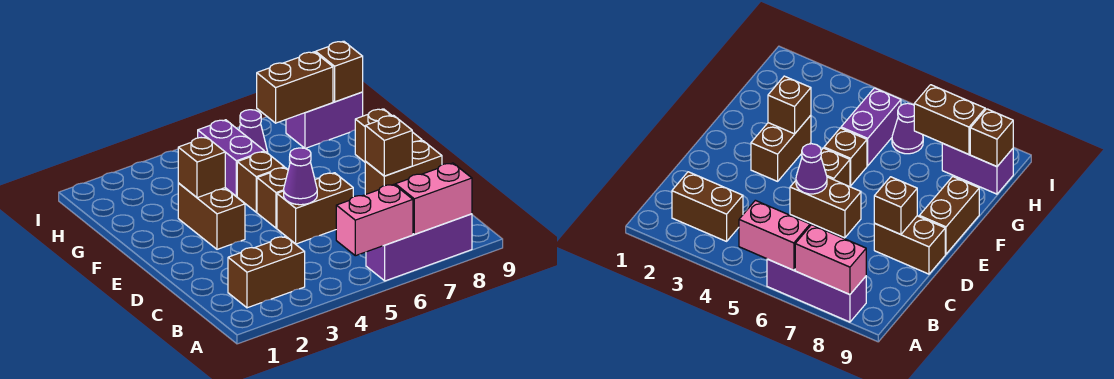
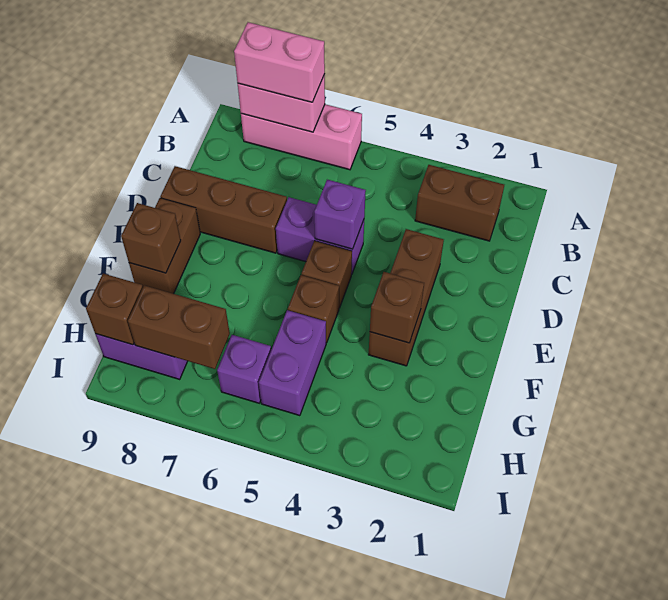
pink brick A5:A6 level 2 -> pink brick A7:A8 level 3
purple brick A6:A8 level 1 -> pink brick A6:A8 level 1
brown brick D5:D6 level 1 -> purple brick D5:D6 level 1
purple cone D5 level 2 -> purple brick D5 level 2
brown brick D8:D9 level 1 -> brown brick D7:D9 level 1
brown brick D8 level 2 -> brown brick F9 level 2
brown brick E3:F3 level 1 -> brown brick D3:F3 level 1
purple cone H6 level 1 -> purple brick H6 level 1

